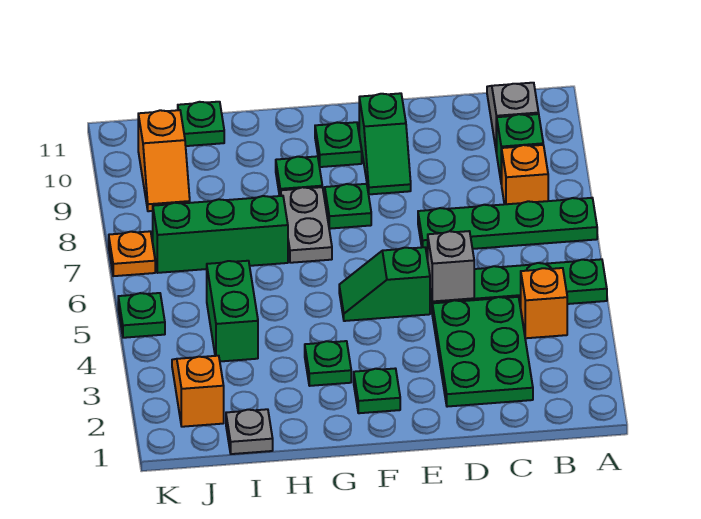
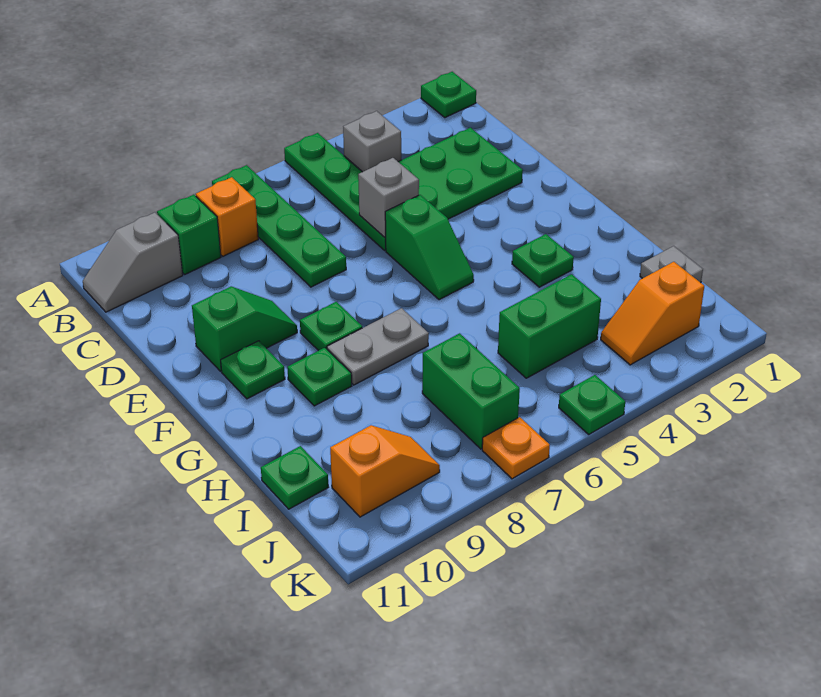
orange brick B4 level 1 -> grey brick B4 level 1
green plate F2 level 1 -> green plate A1 level 1
green brick H7:J7 level 1 -> green brick I7:J7 level 1

